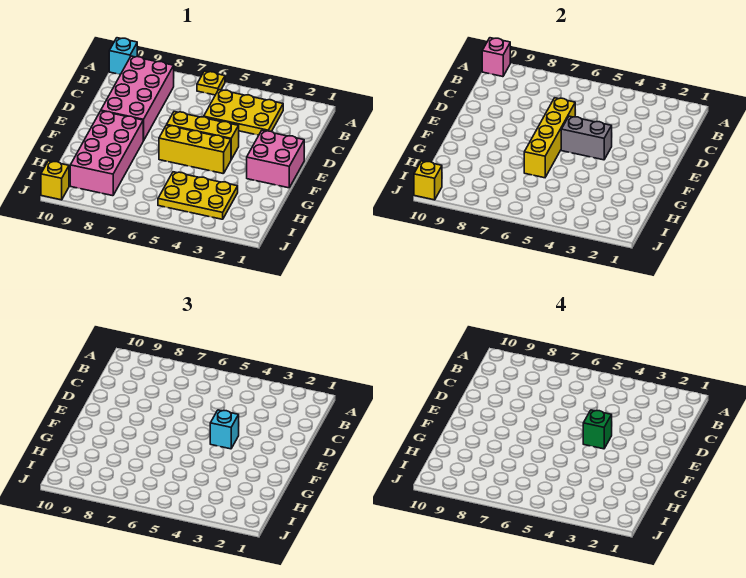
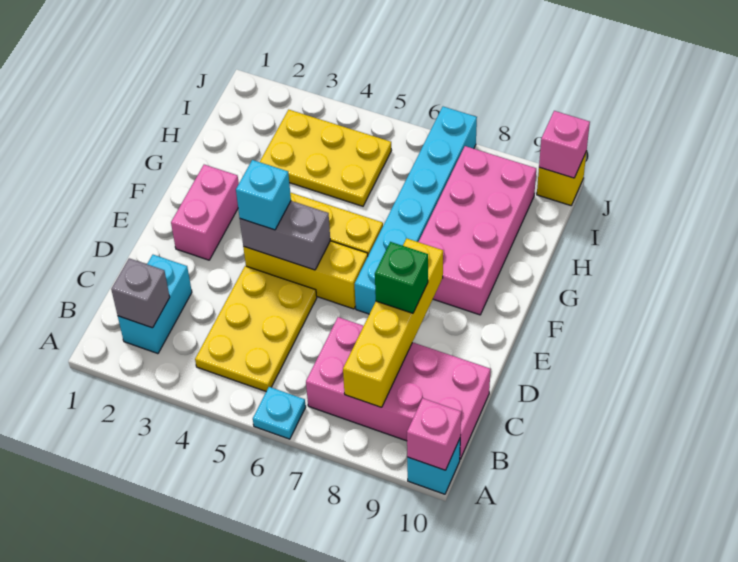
yellow plate A6 level 1 -> cyan plate A6 level 1
none -> cyan brick B2:C2 level 1
none -> grey brick B2 level 2
yellow plate B3:C5 level 1 -> yellow plate B4:D5 level 1
pink brick B8:E9 level 1 -> pink brick B7:C10 level 1
yellow brick D6:G6 level 2 -> yellow brick B8:E8 level 2
pink brick E1:F2 level 1 -> pink brick E2:F2 level 1
green brick E4 level 4 -> green brick D8 level 3
none -> cyan brick E7:J7 level 1
yellow brick J10 level 2 -> pink brick J10 level 2

